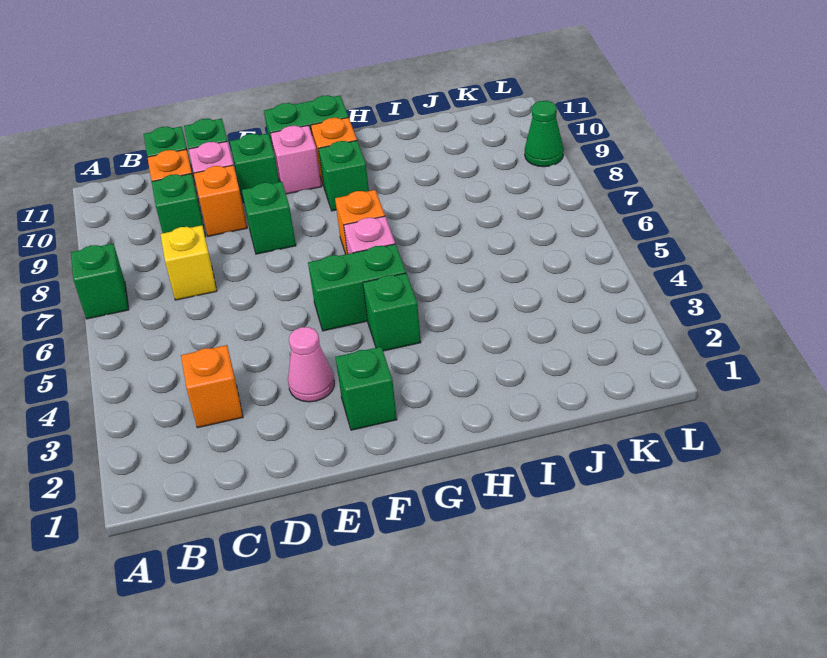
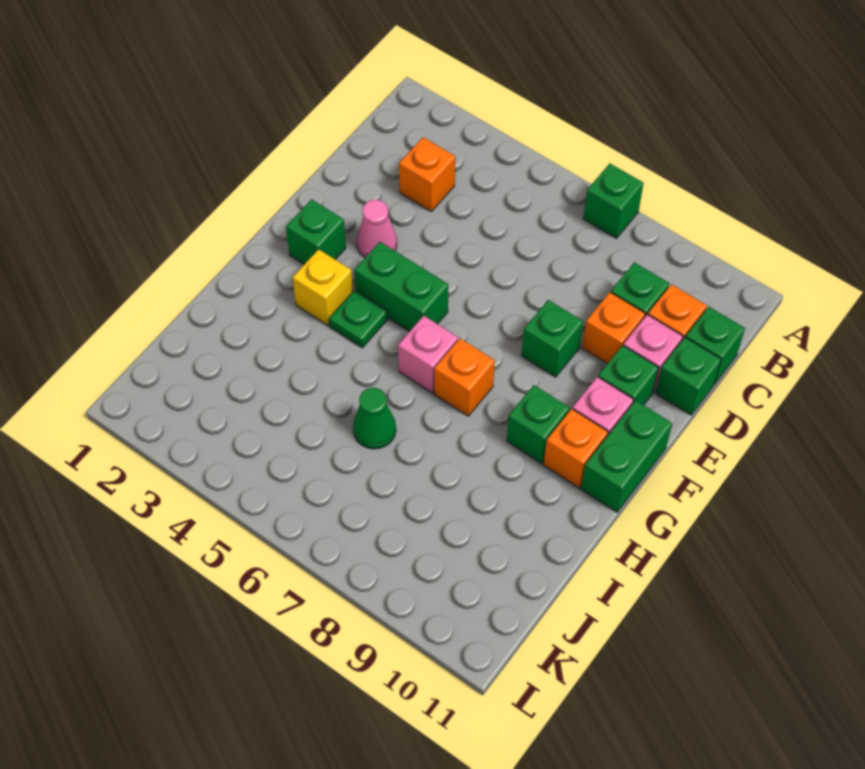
yellow brick C7 level 1 -> yellow brick G3 level 1
green brick F5:G5 level 1 -> green brick F4:F5 level 1
green brick G4 level 1 -> green plate G4 level 1
green cone L9 level 1 -> green cone I6 level 1

